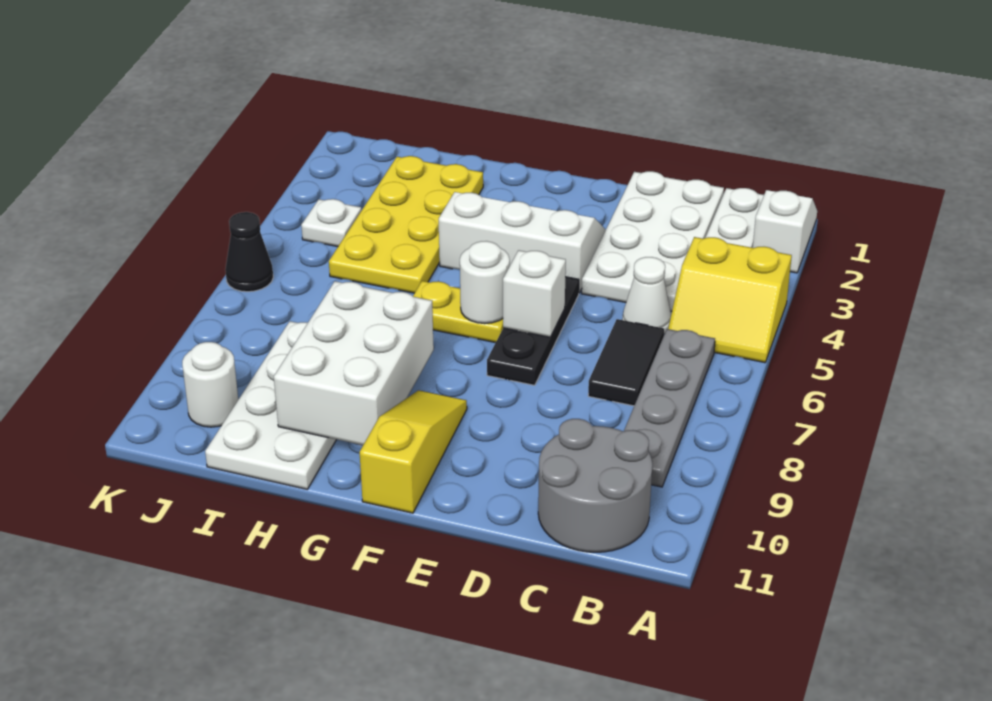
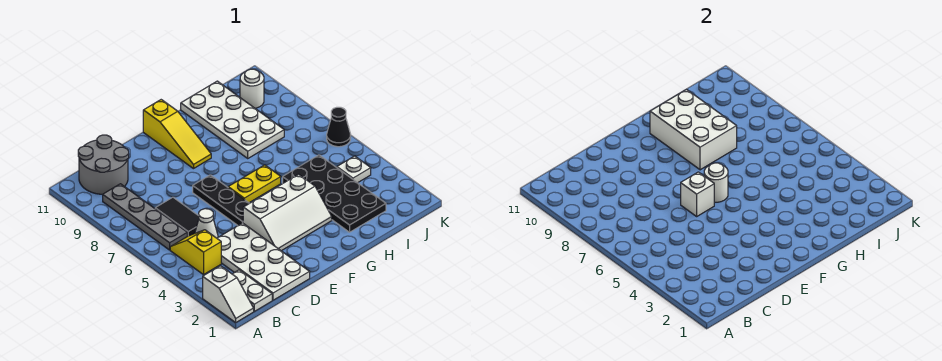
yellow slope A4:B5 level 1 top 4 -> yellow slope B4:B5 level 1 top 4
yellow plate H2:I5 level 1 -> black plate H2:I5 level 1

